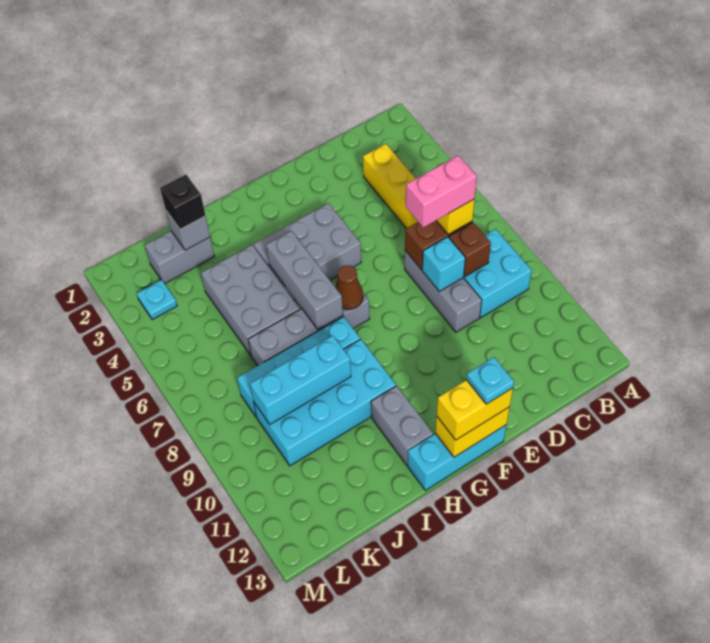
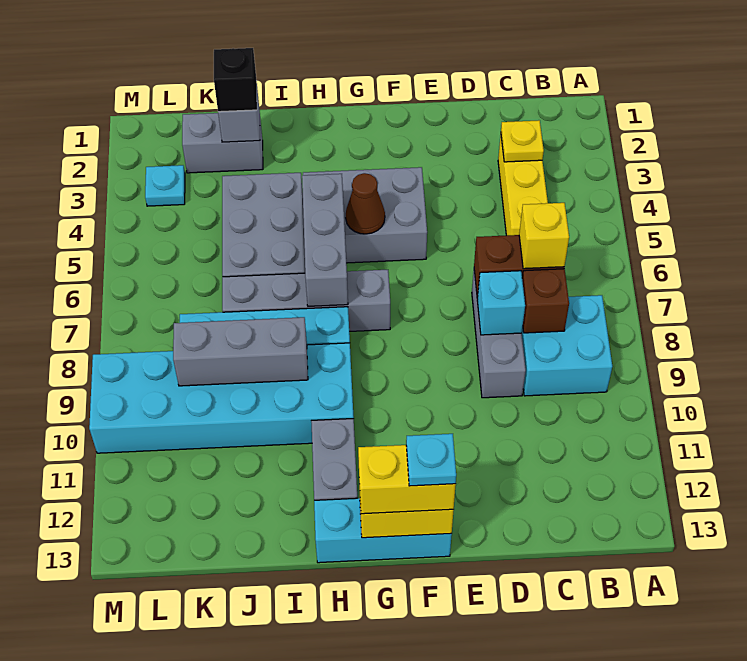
none -> yellow plate C3 level 2
pink brick C7:D7 level 4 -> none
brown cone G7 level 2 -> brown cone G5 level 2
cyan brick H9:K10 level 1 -> cyan brick H9:M10 level 1
cyan brick I9:K9 level 2 -> grey brick I9:K9 level 2

